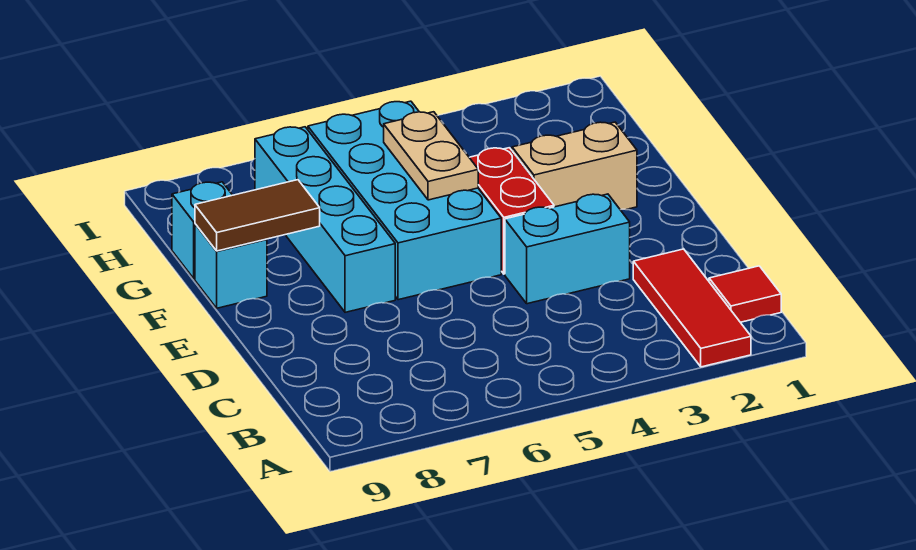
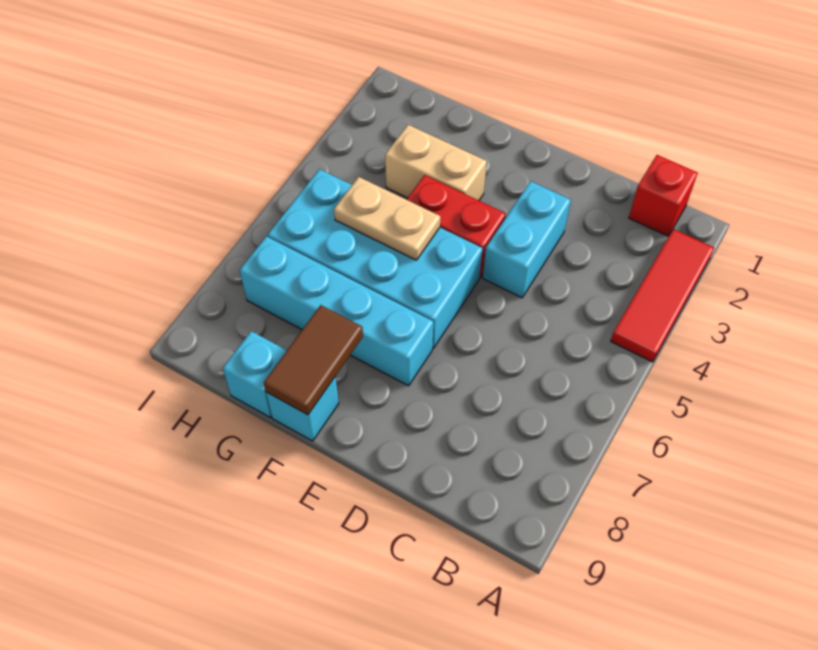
red tile A2:C2 level 1 -> red tile A2:A4 level 1
red tile B1 level 1 -> red brick B1 level 1
tan brick F2:F3 level 1 -> tan brick F3:G3 level 1

